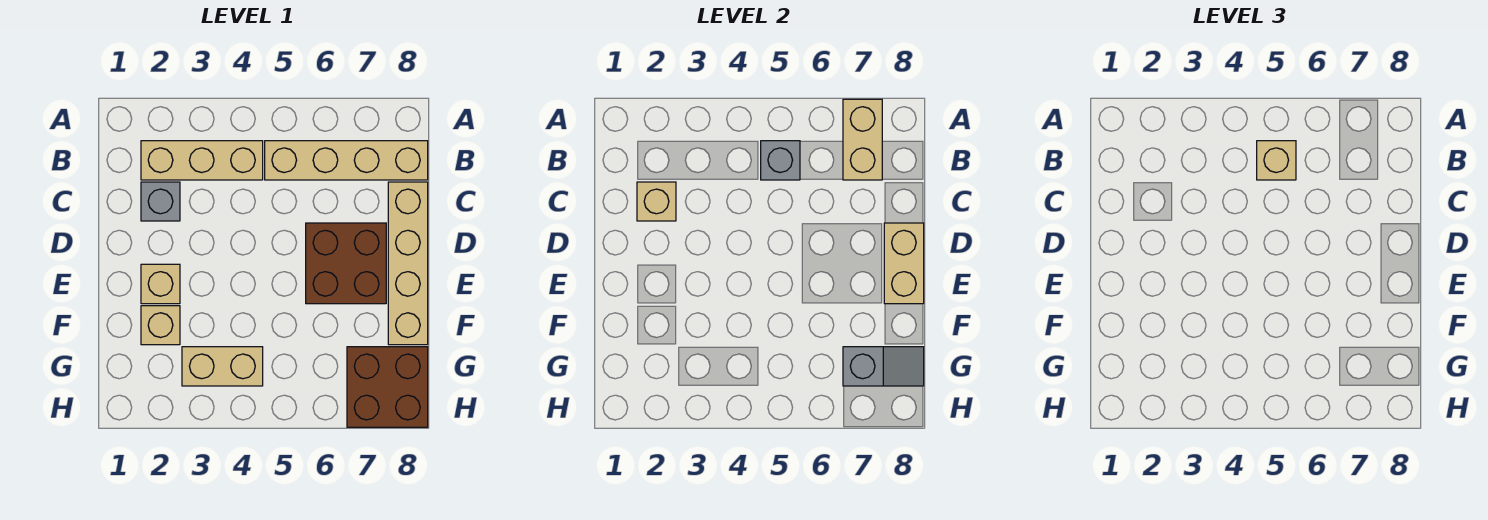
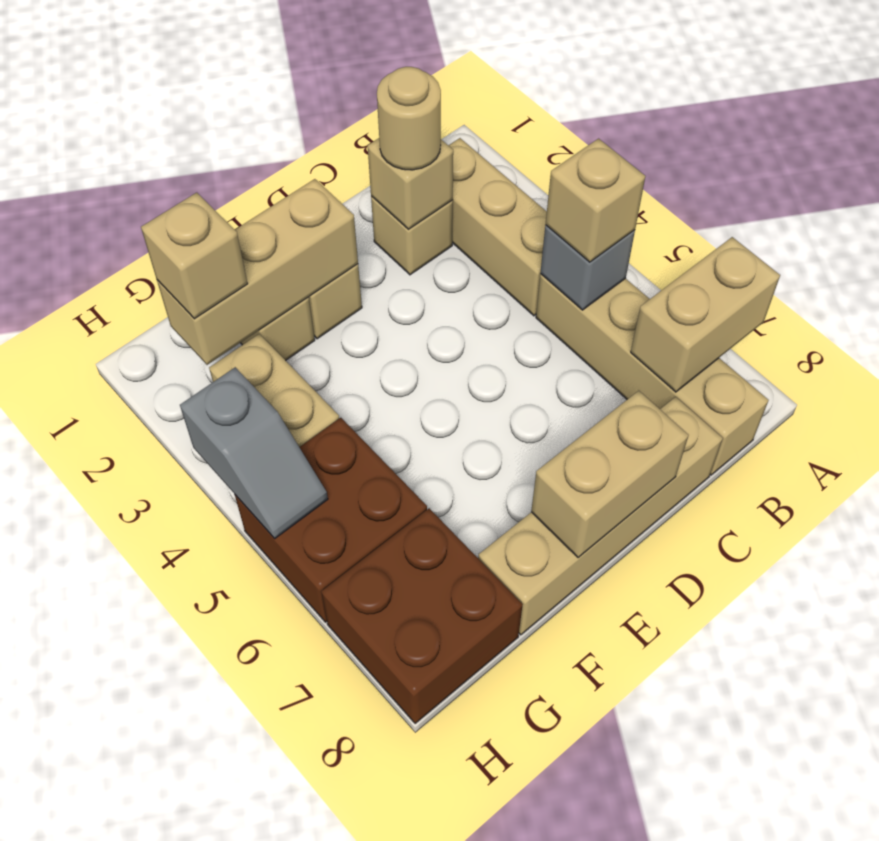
grey brick C2 level 1 -> tan brick C2 level 1
none -> tan round brick C2 level 3
brown brick D6:E7 level 1 -> brown brick G5:H6 level 1
none -> tan brick E2:G2 level 2
none -> tan brick G2 level 3
grey slope G7:G8 level 2 top 7 -> grey slope H4:H5 level 2 top 4

